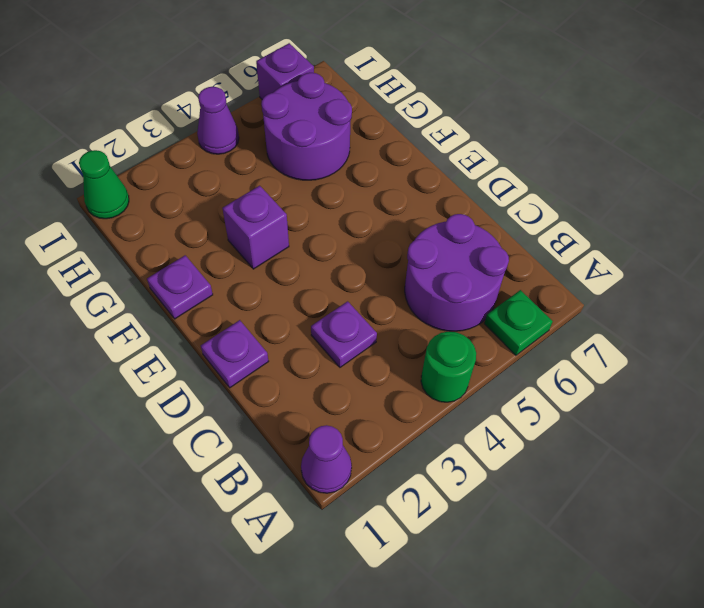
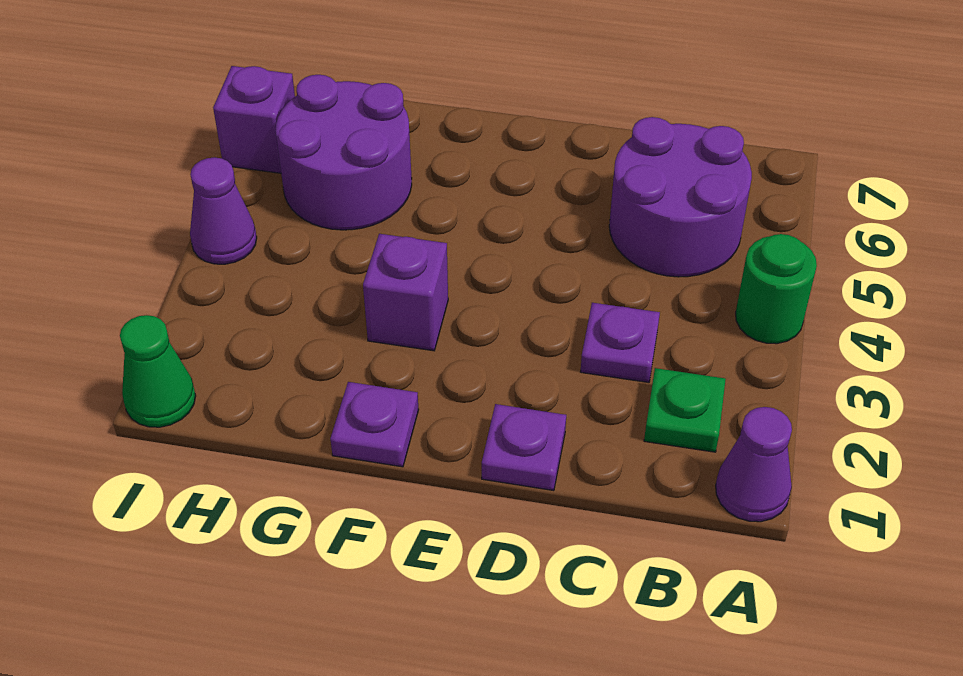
green plate A6 level 1 -> green plate B2 level 1

